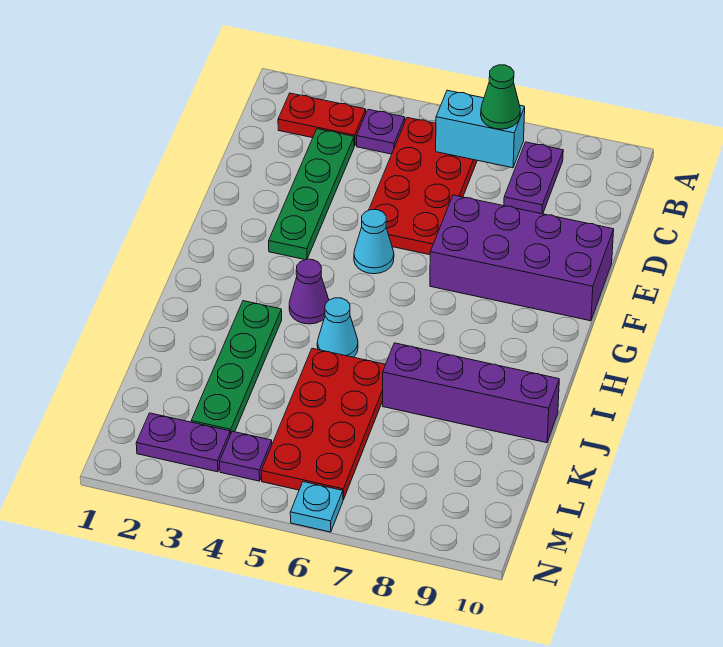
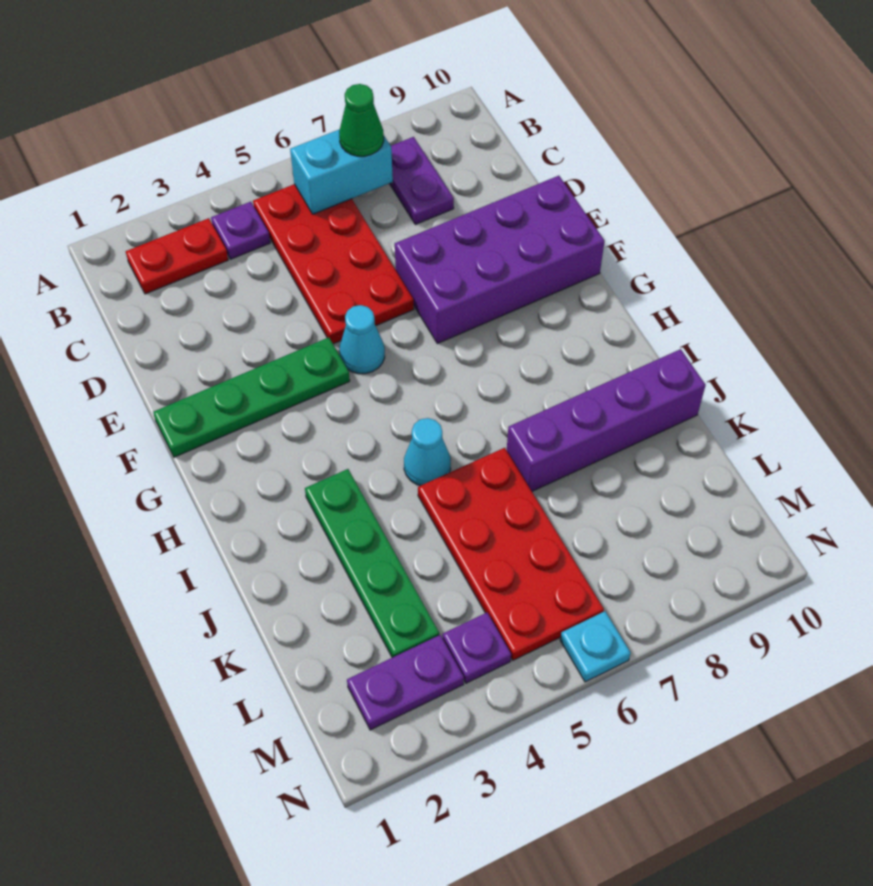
green plate C3:F3 level 1 -> green plate F1:F4 level 1
purple cone H4 level 1 -> none

